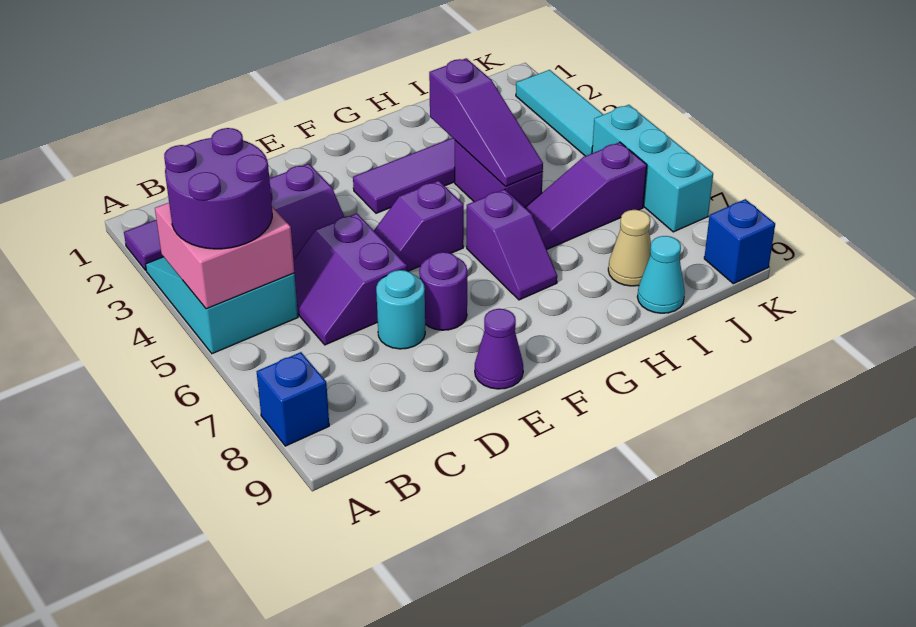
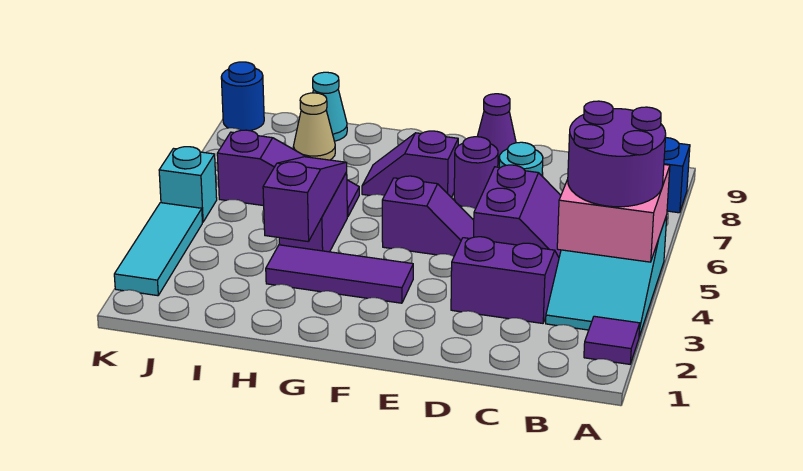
purple slope G6:G7 level 1 top 6 -> purple slope F7:G7 level 1 top F
cyan brick K5:K7 level 1 -> cyan brick K5 level 1
blue brick K9 level 1 -> blue round brick K9 level 1

